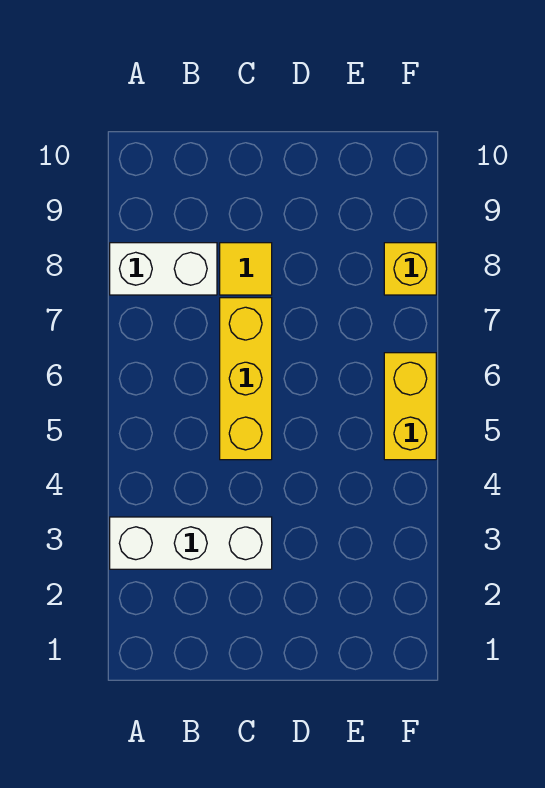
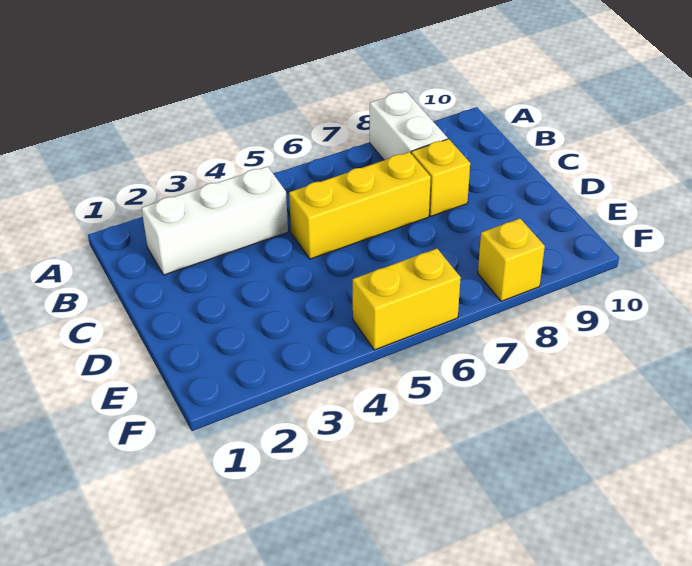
white brick A3:C3 level 1 -> white brick B2:B4 level 1
yellow tile C8 level 1 -> yellow brick C8 level 1

